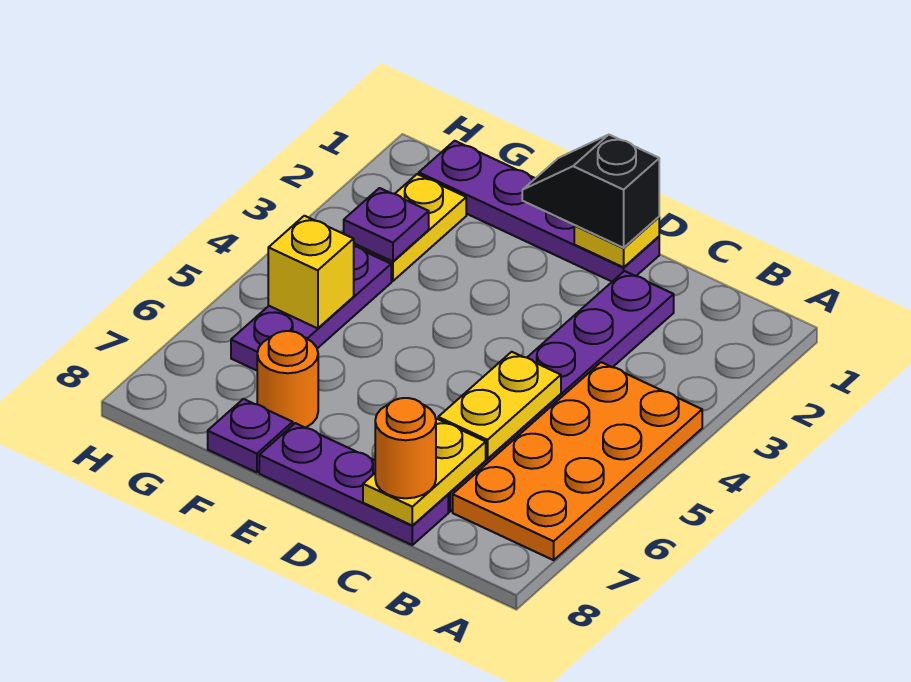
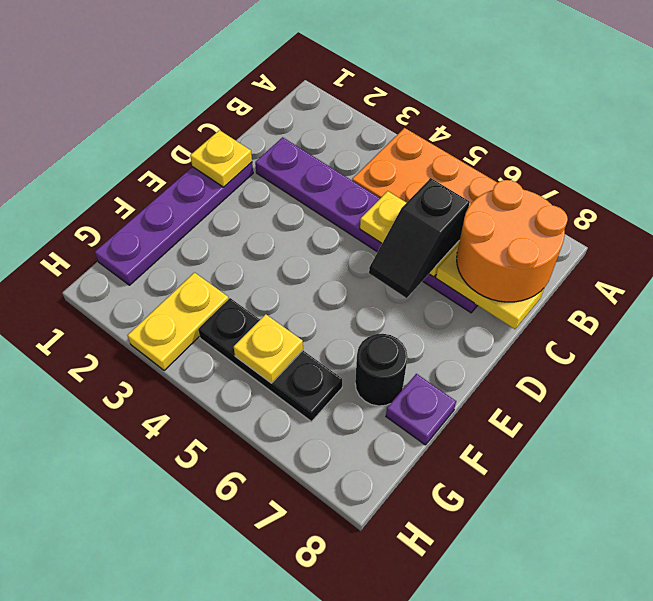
purple plate C8:E8 level 1 -> none
orange round brick C8 level 3 -> orange round brick B7:C8 level 3
black slope D1:E1 level 3 top D -> black slope C6:D6 level 3 top C
orange round brick F7 level 1 -> black round brick F7 level 1
yellow plate G2:G3 level 1 -> yellow plate G3:H3 level 1
purple plate G3 level 2 -> none
purple plate G4:G6 level 1 -> black plate G4:G6 level 1
yellow brick G5 level 2 -> yellow plate G5 level 2

